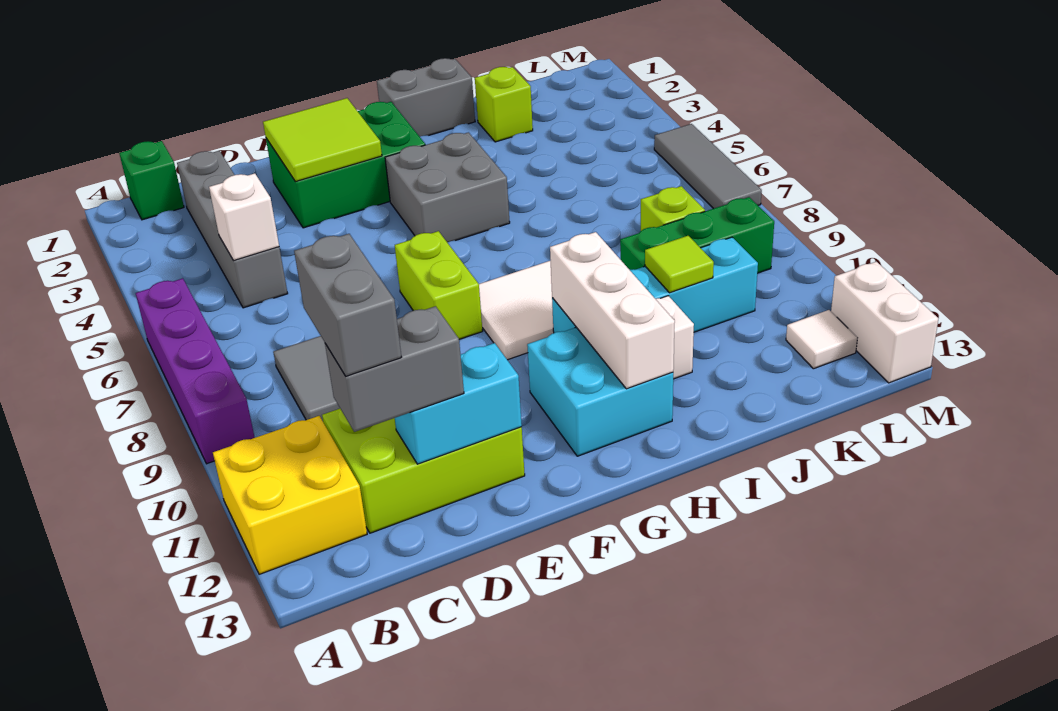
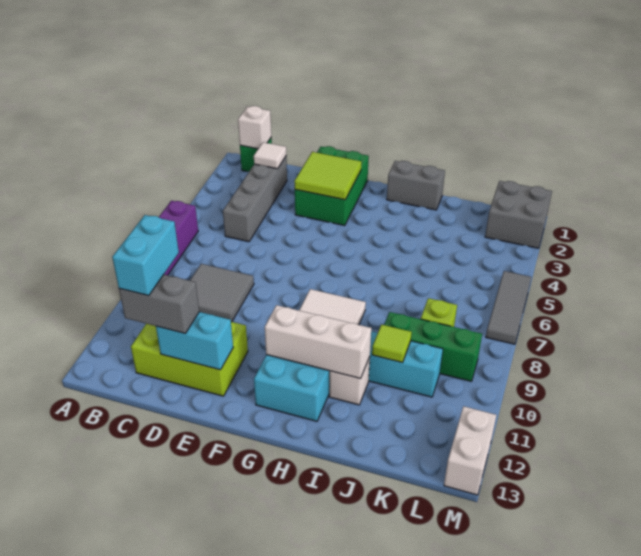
yellow brick A11:B12 level 1 -> none
white brick C5 level 2 -> white brick B1 level 2
grey brick C11:C12 level 4 -> cyan brick C11:C12 level 4
green brick E2:G3 level 1 -> green brick E1:F3 level 1
lime brick F7:F8 level 1 -> none
grey brick G4:H5 level 1 -> grey brick L1:M2 level 1
white brick H10:H12 level 2 -> white brick G11:I11 level 2
lime brick J2 level 1 -> none
white tile L12 level 1 -> white tile C2 level 2

